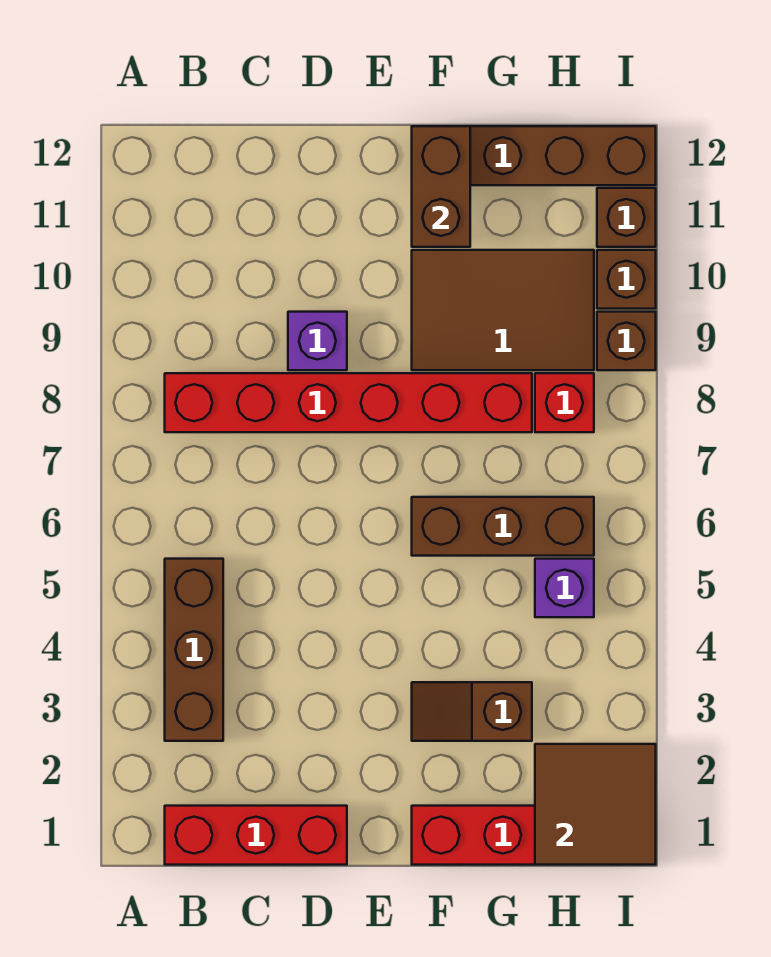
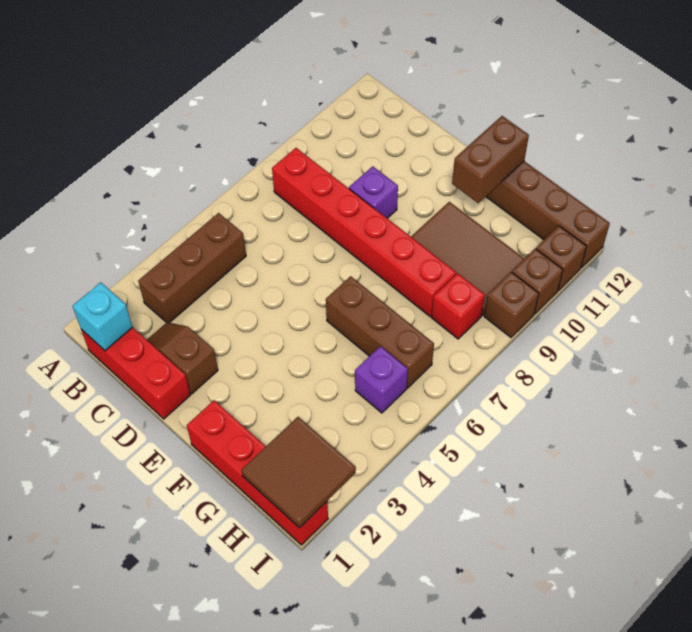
none -> cyan brick B1 level 2
brown slope F3:G3 level 1 top G -> brown slope C2:D2 level 1 top D

